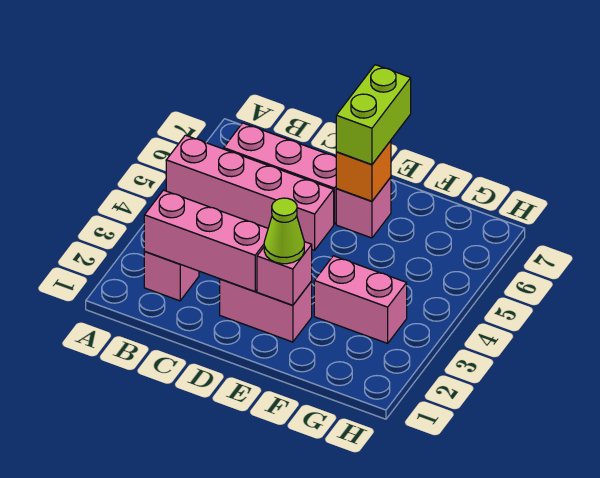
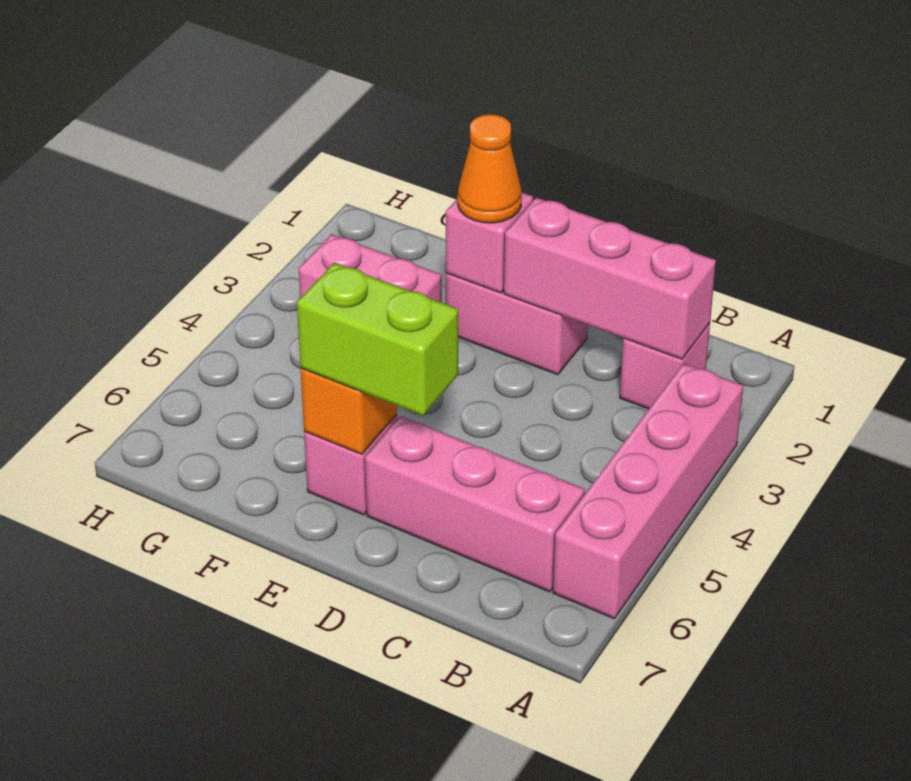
pink brick A5:D5 level 1 -> pink brick A3:A6 level 1
lime cone E2 level 3 -> orange cone E2 level 3
lime brick E6:E7 level 3 -> lime brick D6:E6 level 3

